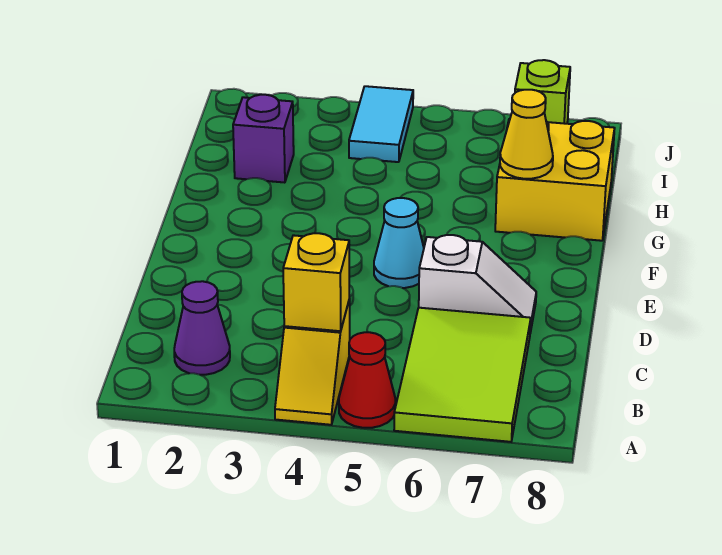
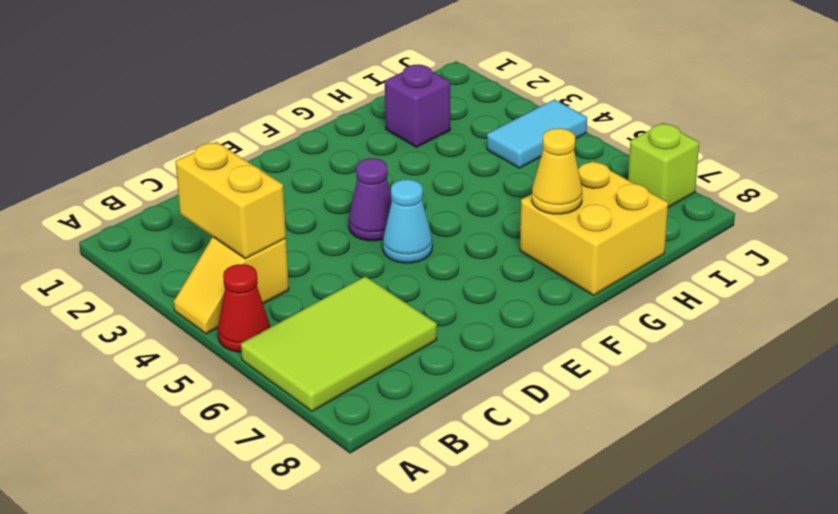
purple cone B2 level 1 -> purple cone E4 level 1
yellow brick B4 level 2 -> yellow brick B3:B4 level 2
white slope D6:D7 level 1 top 6 -> none

